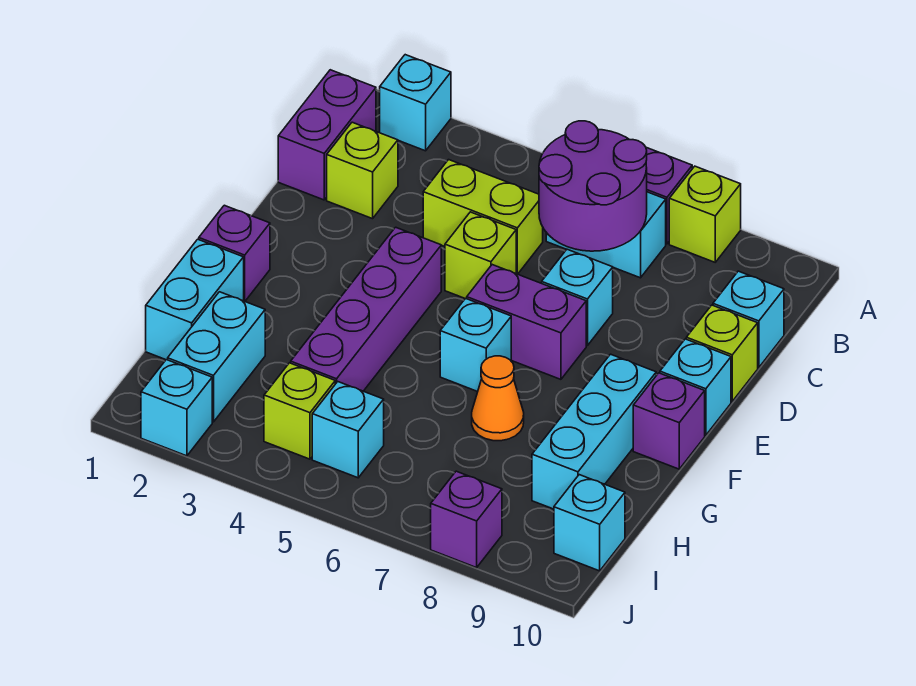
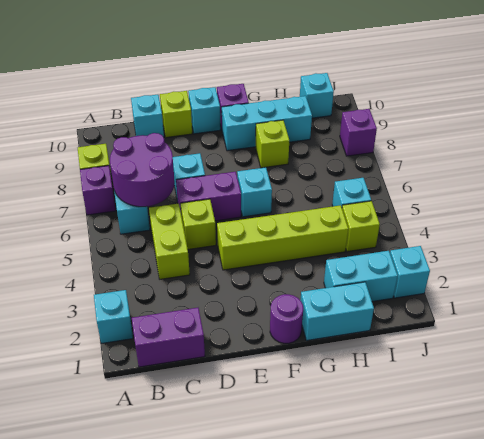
lime brick C2 level 1 -> lime brick G8 level 1
purple brick E4:H4 level 1 -> lime brick E4:H4 level 1
purple brick E6:E7 level 1 -> purple brick D6:E6 level 1
purple brick F1 level 1 -> purple round brick F1 level 1
orange cone G7 level 1 -> none

